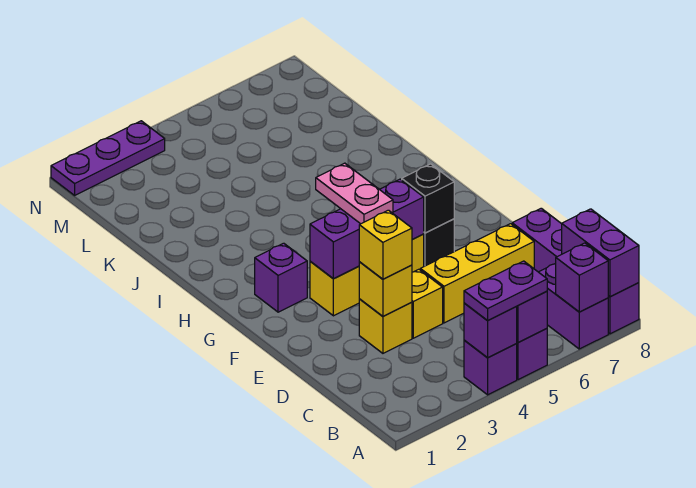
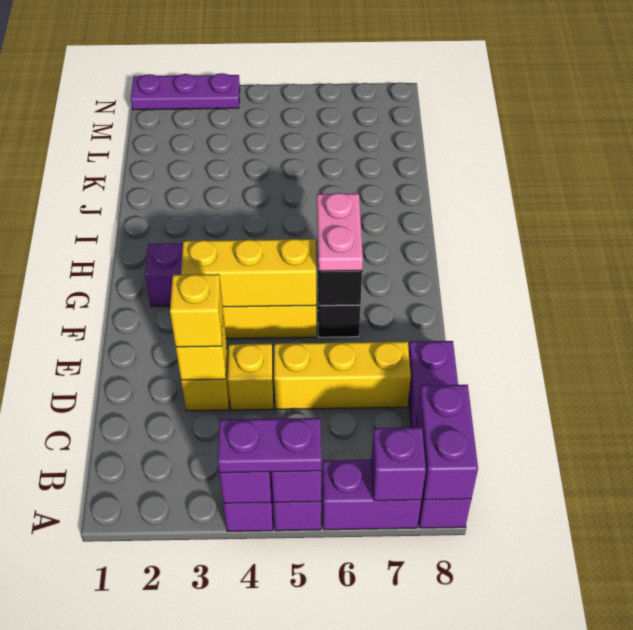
purple brick A7:B7 level 1 -> purple brick A6:A7 level 1
purple brick F3:F5 level 2 -> yellow brick F3:F5 level 2
pink plate F4:G4 level 3 -> pink plate F6:G6 level 3

